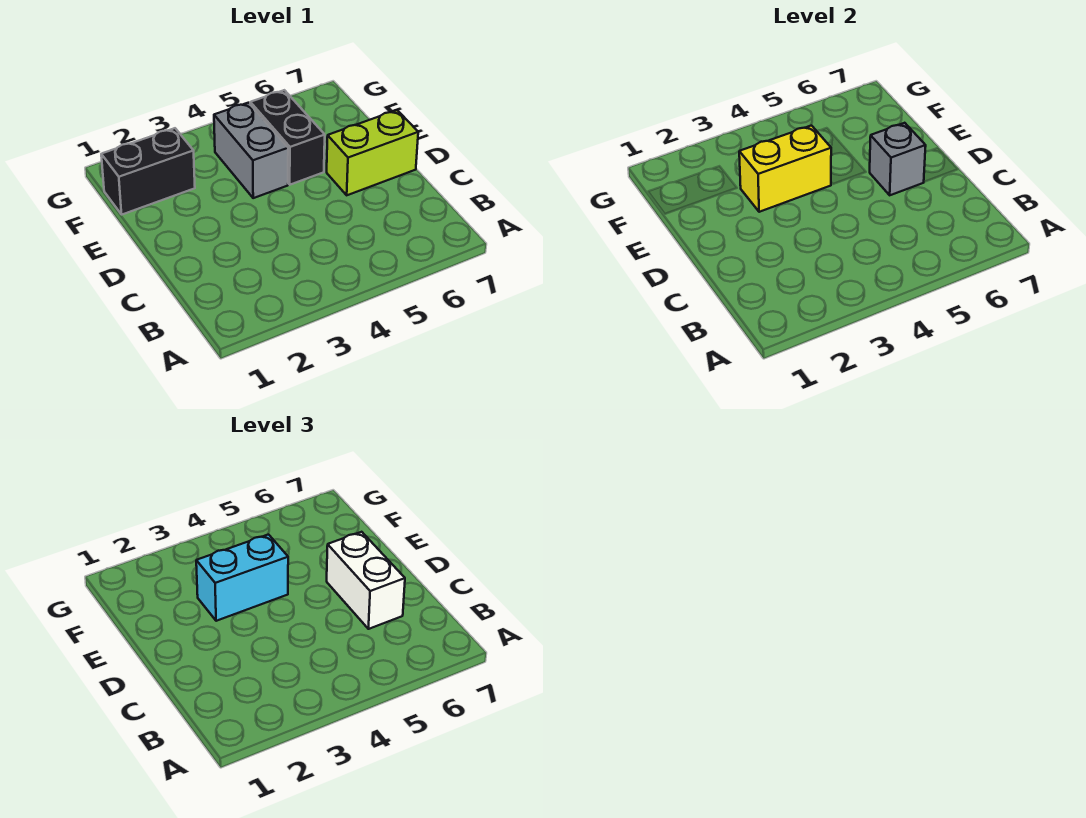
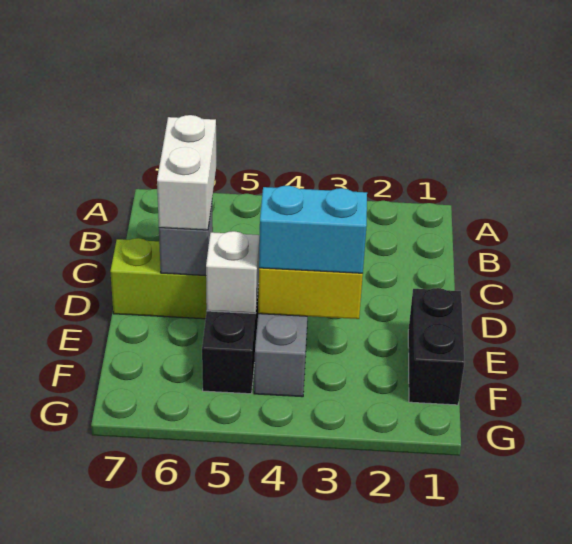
none -> white brick E5 level 2
black brick F1:F2 level 1 -> black brick E1:F1 level 1

